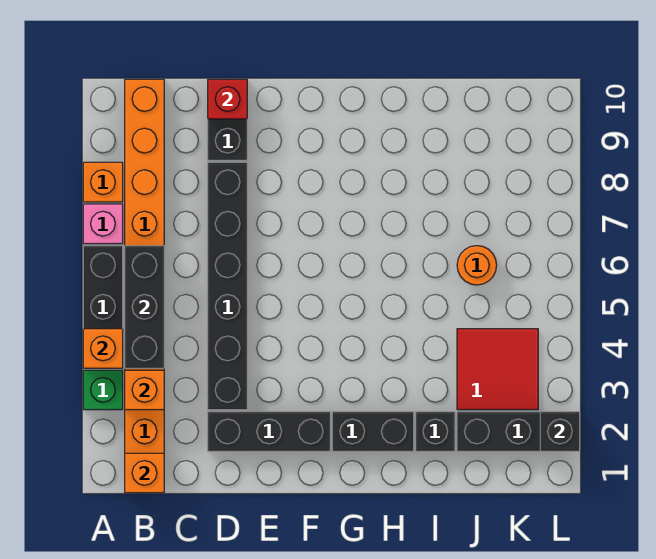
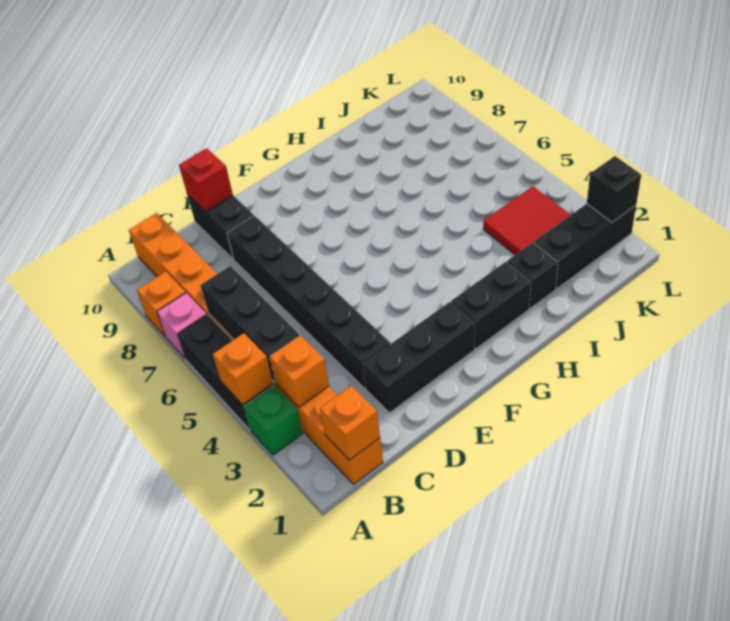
orange round brick J6 level 1 -> none

